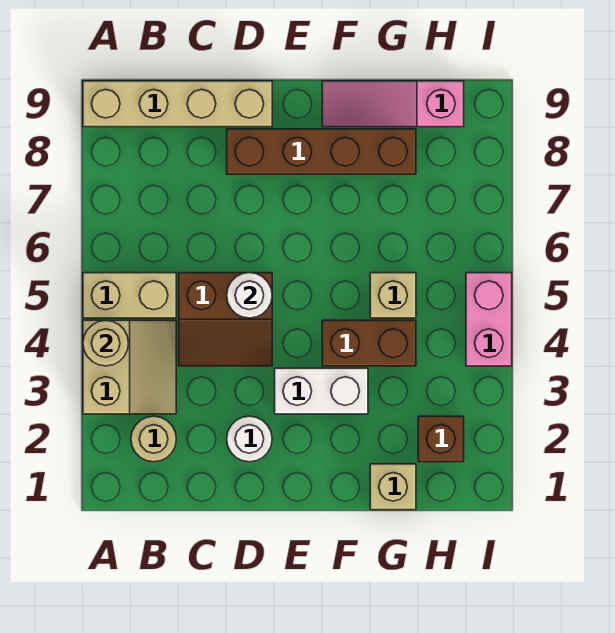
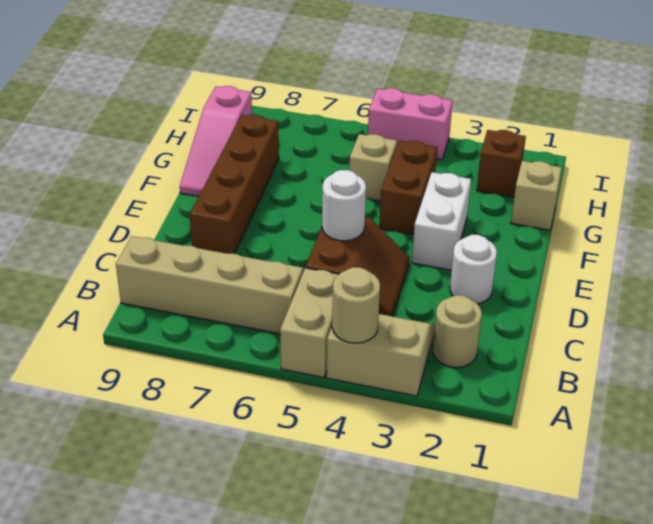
tan brick A9:D9 level 1 -> tan brick B6:B9 level 1

